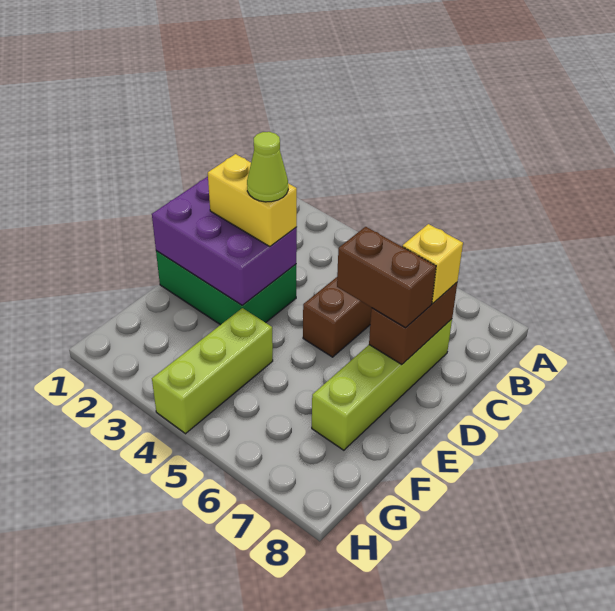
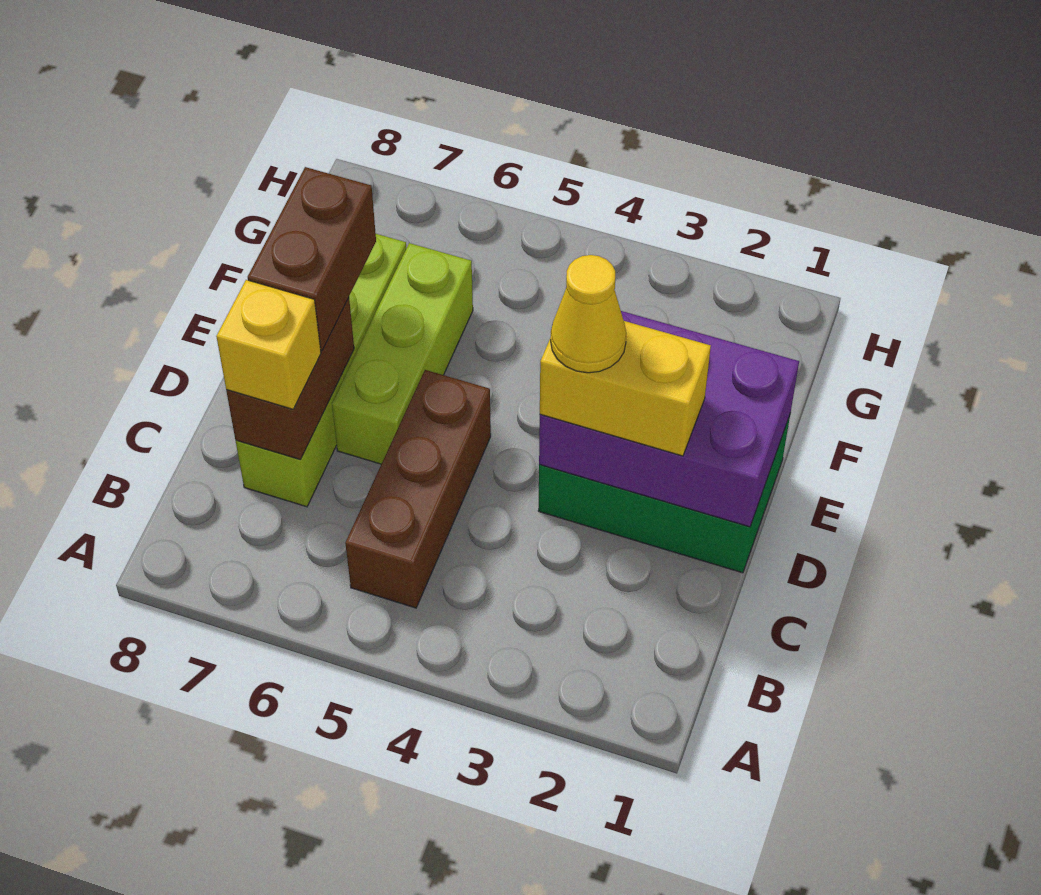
lime cone D3 level 4 -> yellow cone D3 level 4
brown brick D6:D7 level 3 -> brown brick D7:E7 level 3
lime brick F4:H4 level 1 -> lime brick D6:F6 level 1

